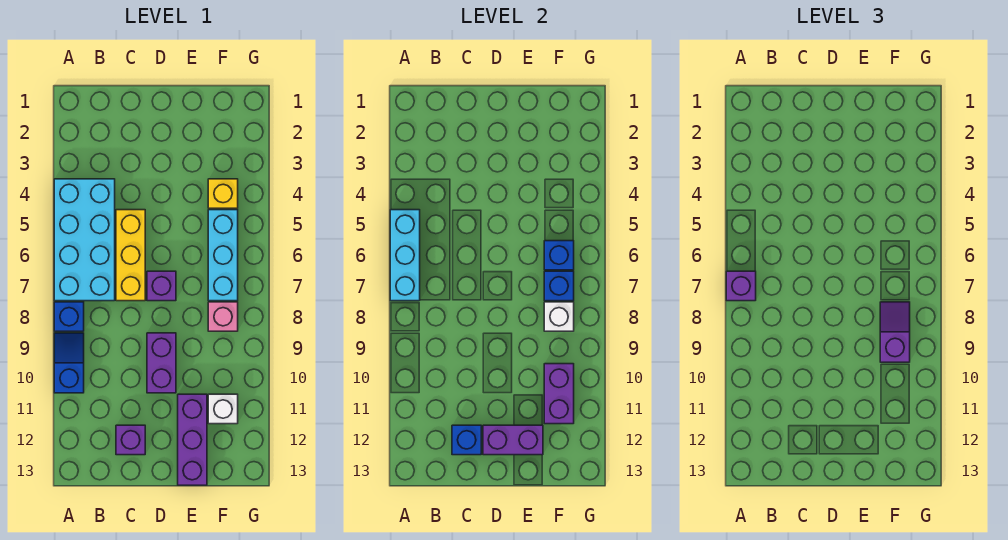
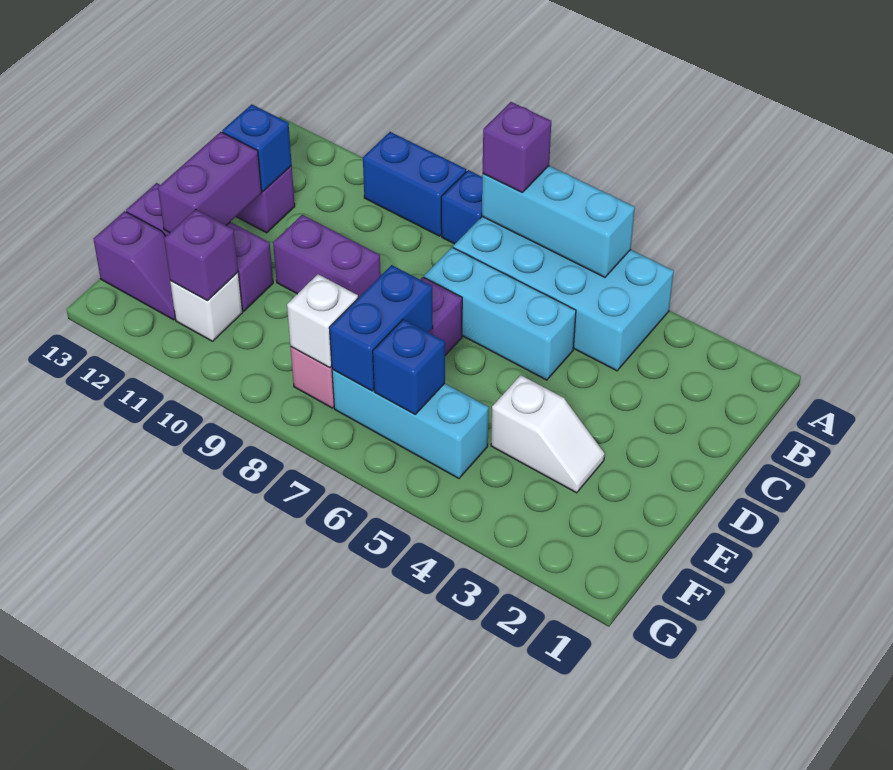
blue slope A9:A10 level 1 top 10 -> blue brick A9:A10 level 1
yellow brick C5:C7 level 1 -> cyan brick C5:C7 level 1
none -> white slope E3:E4 level 1 top 4
yellow brick F4 level 1 -> none
blue brick F7 level 2 -> blue brick E7:F7 level 2
purple slope F8:F9 level 3 top 9 -> purple slope F12:F13 level 1 top 13
purple brick F10:F11 level 2 -> purple brick F11 level 2

